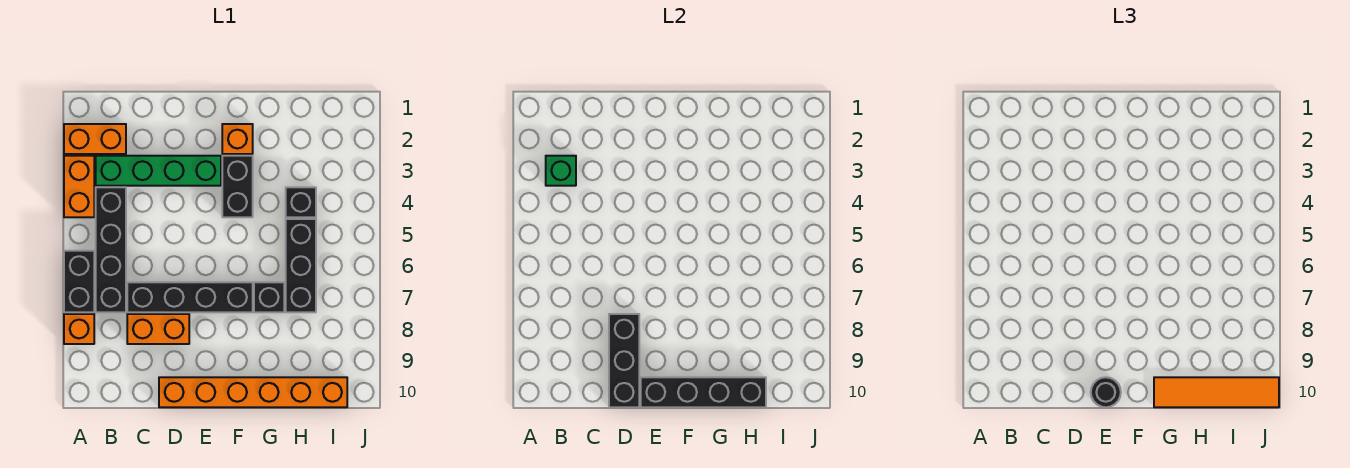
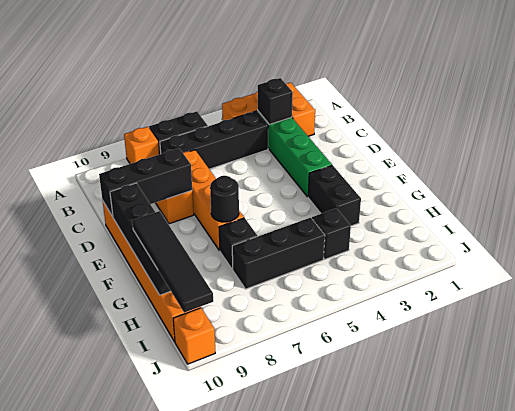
green brick B3 level 2 -> black brick B3 level 2
black brick C7:F7 level 1 -> orange brick C7:F7 level 1
black round brick E10 level 3 -> black round brick F7 level 2
orange brick F2 level 1 -> orange brick J10 level 1
black brick F3:F4 level 1 -> black brick F3:G3 level 1
orange tile G10:J10 level 3 -> black tile G10:J10 level 3

